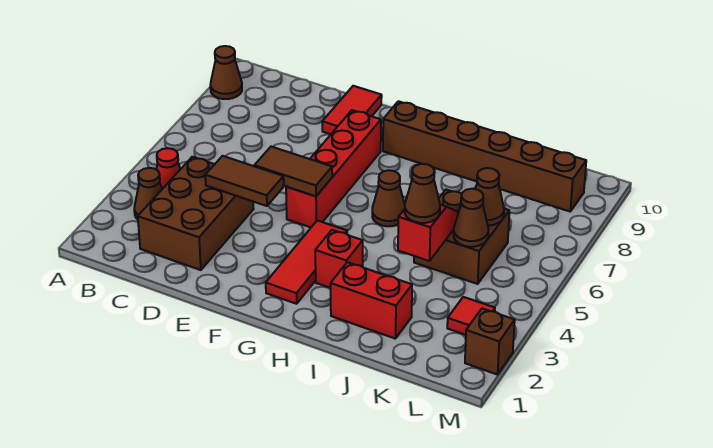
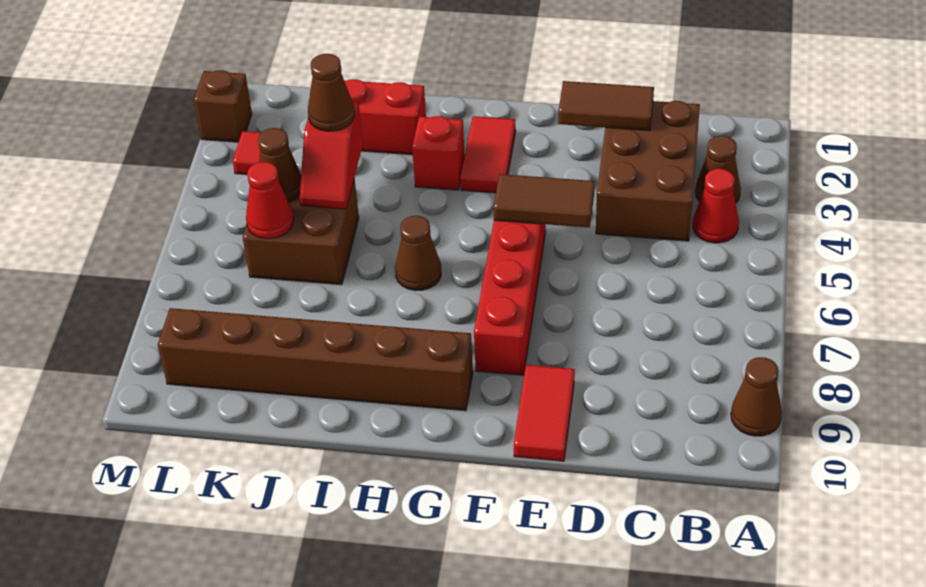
brown tile D4:E4 level 2 -> brown tile D2:E2 level 2
red tile G2:G4 level 1 -> red tile G2:G3 level 1
brown cone K6 level 2 -> red cone K6 level 2

